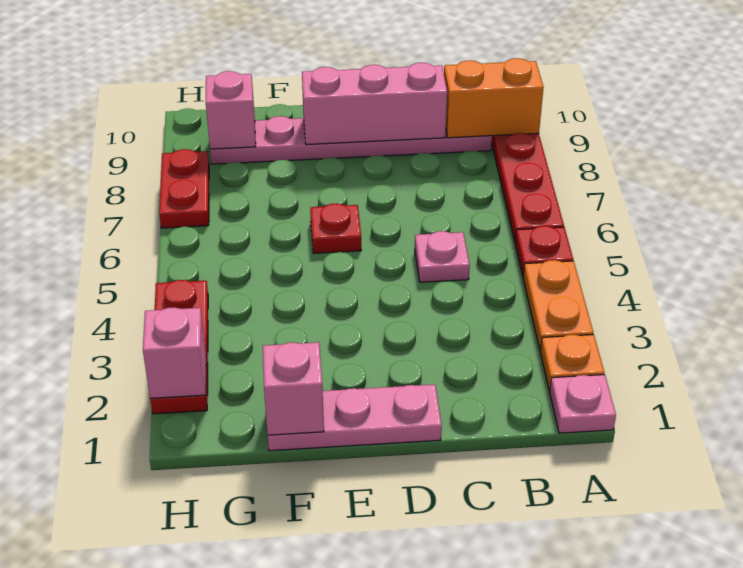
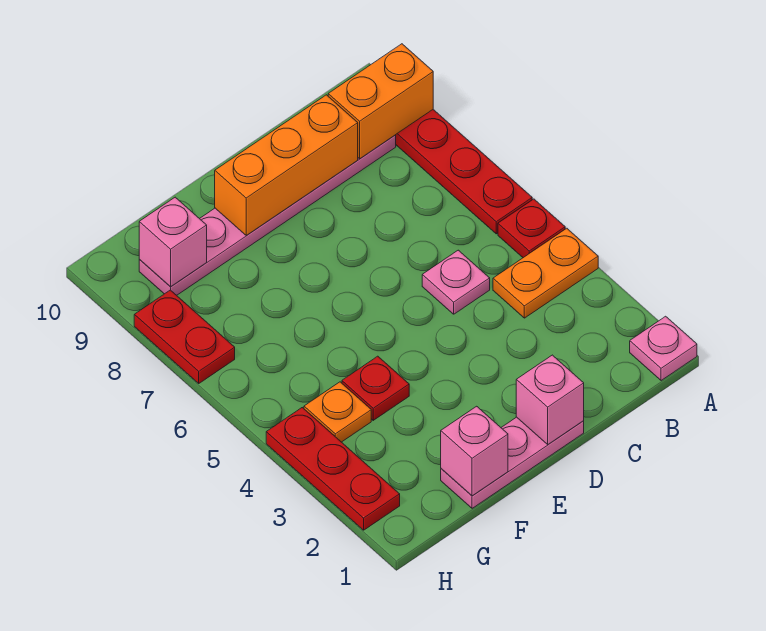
orange plate A2 level 1 -> orange plate G4 level 1
orange plate A3:A4 level 1 -> orange plate A4:B4 level 1
pink brick C9:E9 level 2 -> orange brick C9:E9 level 2
red plate E6 level 1 -> red plate F4 level 1
pink brick H2 level 2 -> pink brick D1 level 2

